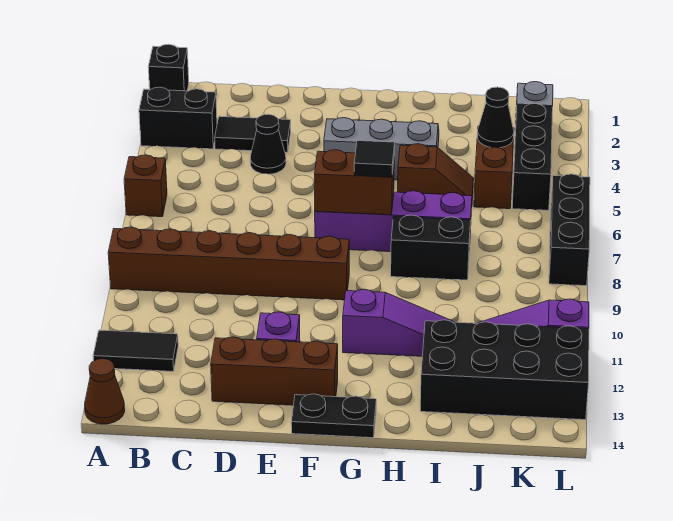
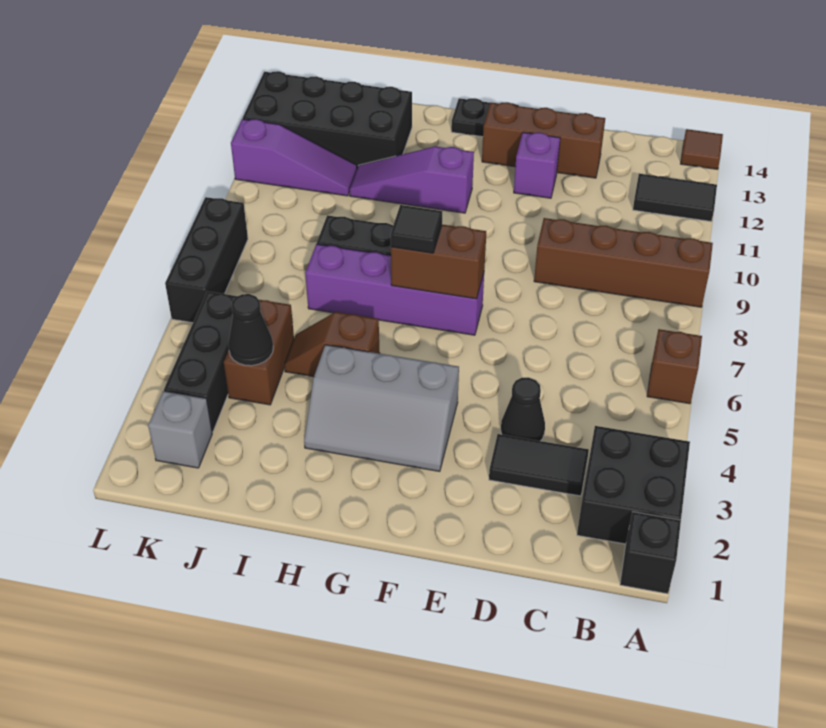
black brick A3:B3 level 1 -> black brick A2:B3 level 1
brown brick A9:F9 level 1 -> brown brick A9:D9 level 1
brown cone A14 level 1 -> brown tile A14 level 1

